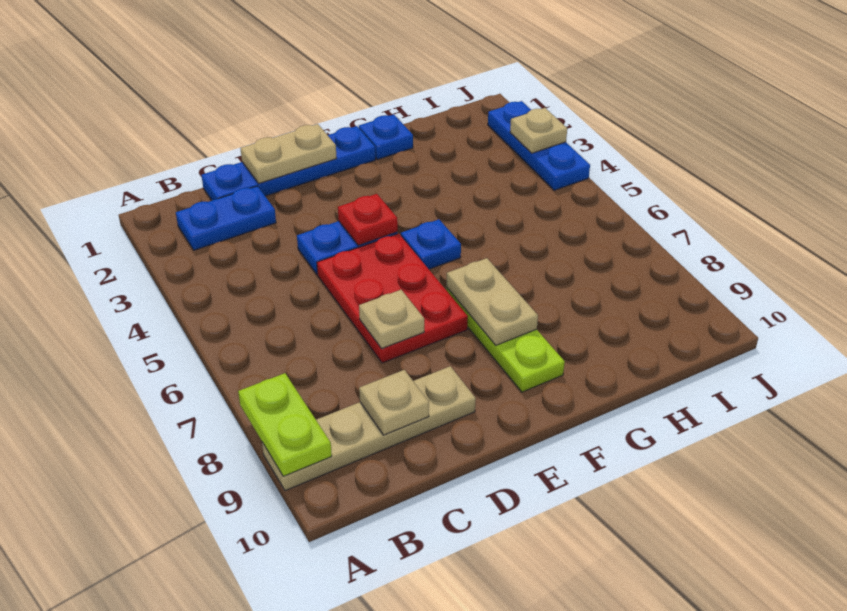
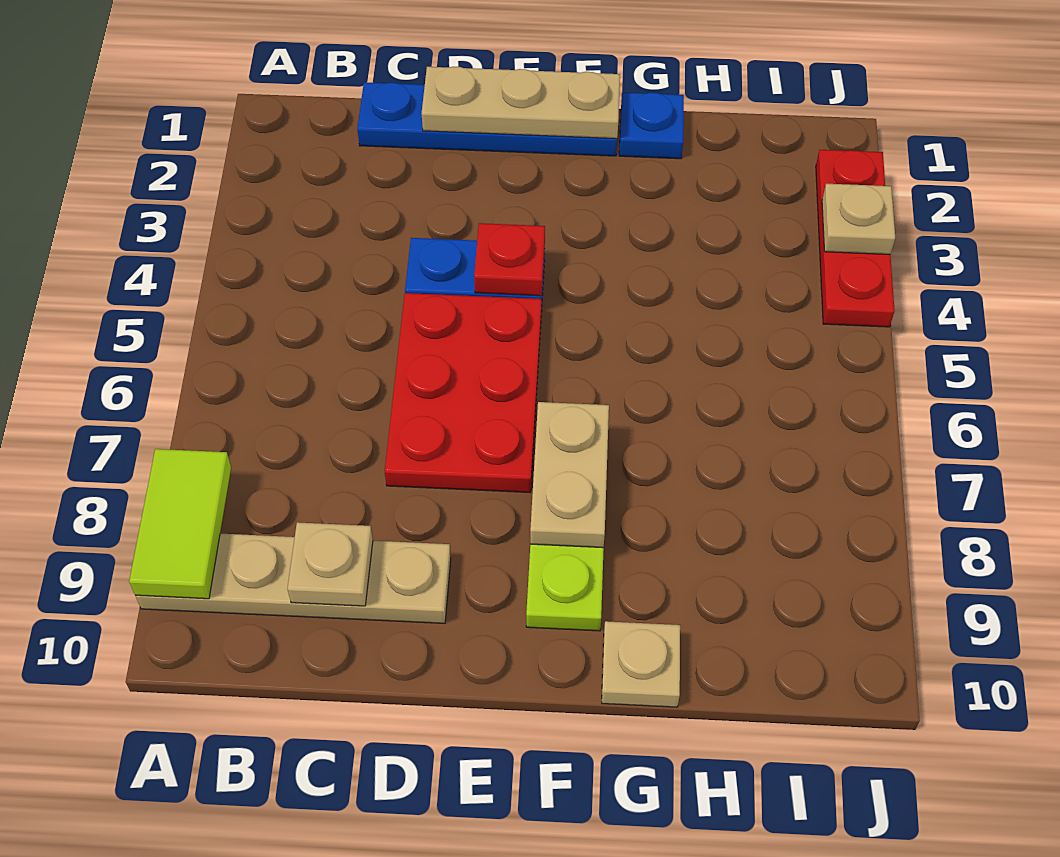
lime plate A8:A9 level 2 -> lime tile A8:A9 level 2
blue plate B2:C2 level 1 -> none
tan plate D1:E1 level 2 -> tan plate D1:F1 level 2
tan plate D7 level 2 -> tan plate G10 level 1
blue plate F5 level 1 -> none
blue plate J2:J4 level 1 -> red plate J2:J4 level 1

